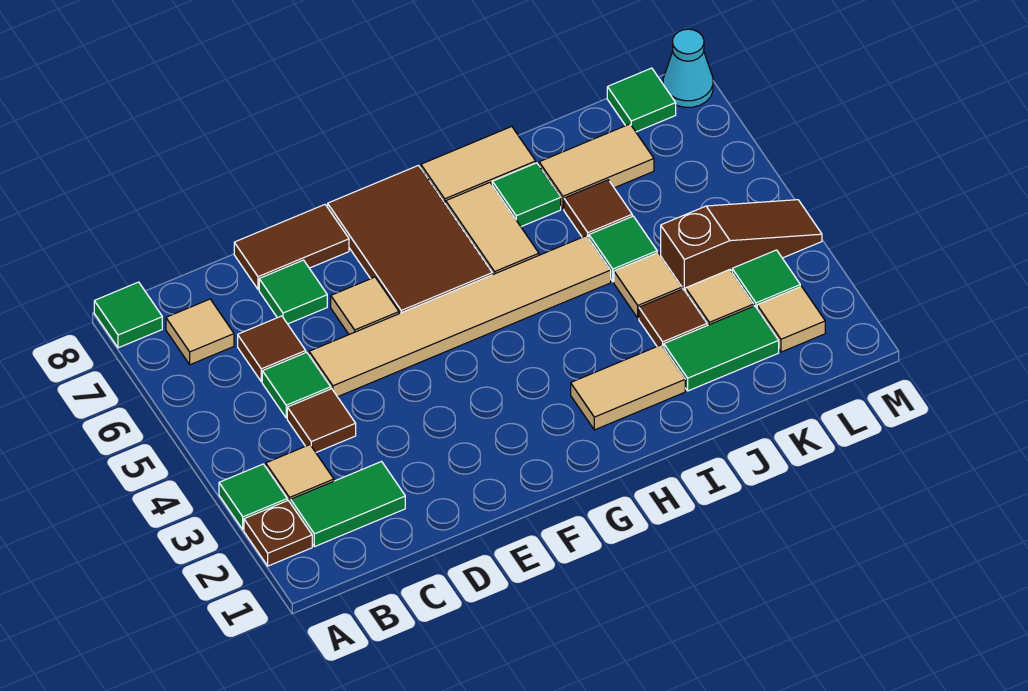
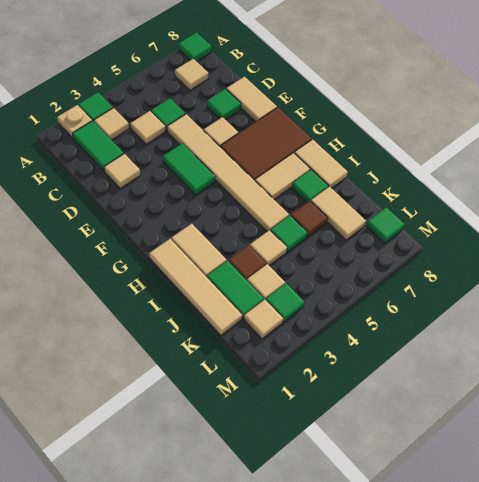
brown plate A2 level 1 -> tan plate A2 level 1
brown tile C4 level 1 -> tan tile C4 level 1
brown tile C6 level 1 -> none
none -> tan tile D2 level 1
brown tile D8:E8 level 1 -> tan tile D8:E8 level 1
none -> green tile E4:F4 level 1
none -> tan tile H1:K1 level 1
brown slope K4:M4 level 1 top K -> none
cyan cone M8 level 1 -> none

